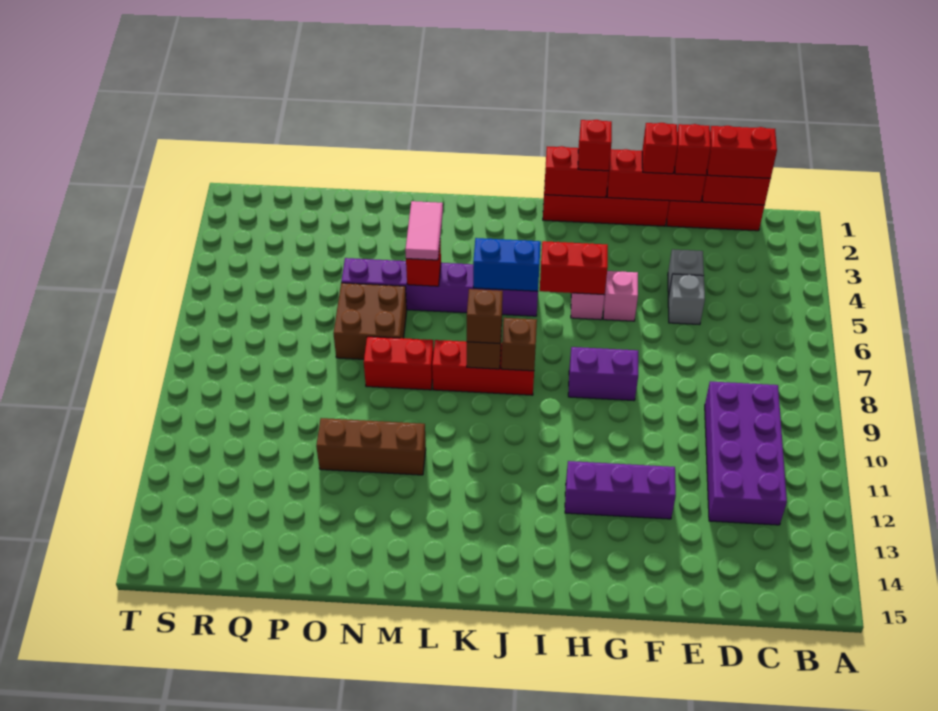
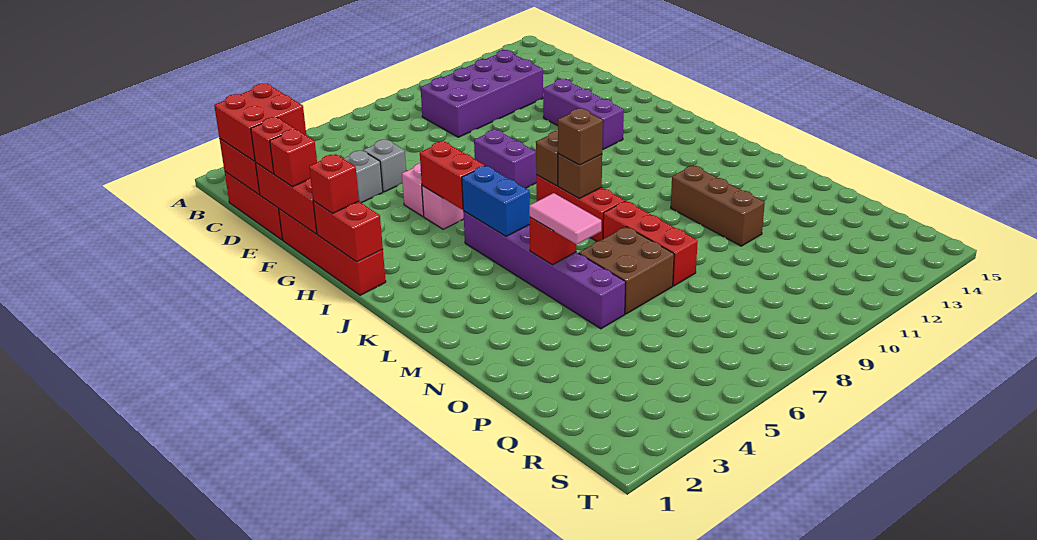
red brick C1:D1 level 3 -> red brick C1:D2 level 3
pink tile M4:M5 level 3 -> pink tile M5:N5 level 3
red brick M8:N8 level 1 -> red brick M8:O8 level 1

